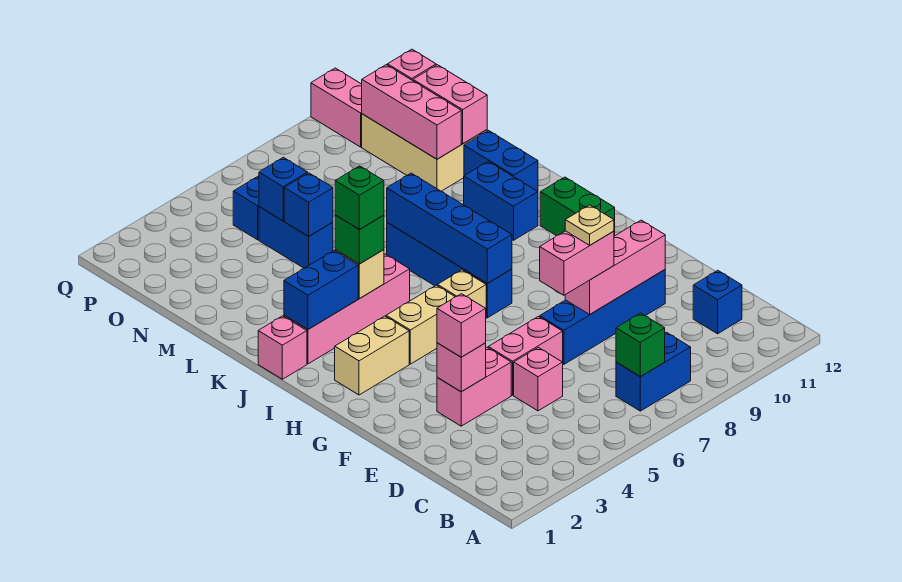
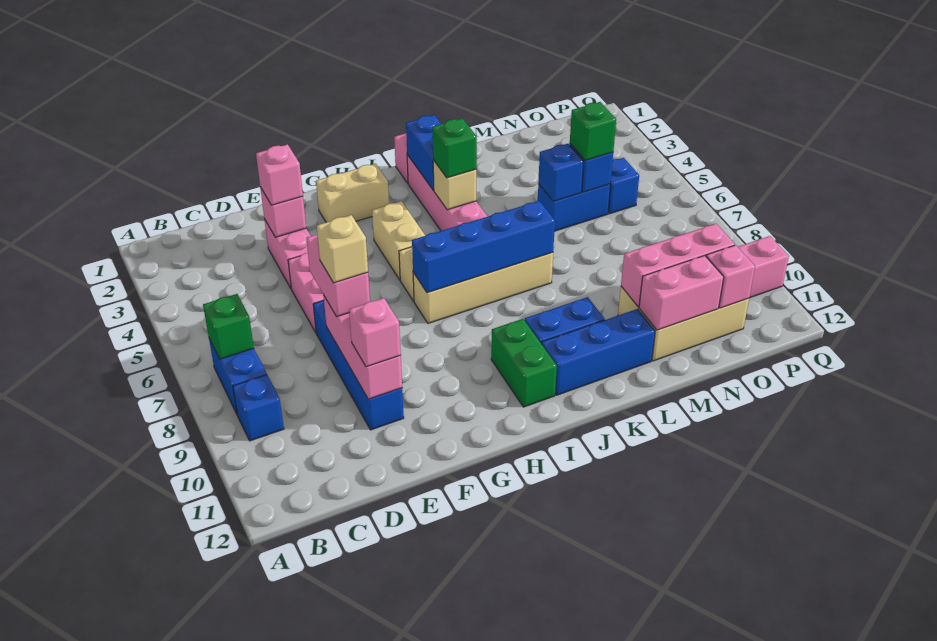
blue brick C11 level 1 -> blue brick B9 level 1
pink brick D5 level 1 -> pink brick E10 level 3
tan plate E8 level 4 -> tan brick E8 level 4
tan brick H2:H3 level 1 -> tan brick G2:H2 level 1
blue brick H7:K7 level 1 -> tan brick H7:K7 level 1
green brick H11:I11 level 1 -> green brick I10:I11 level 1
green brick J4 level 4 -> green brick N5 level 3
blue brick K11:L11 level 1 -> blue brick J11:L11 level 1

